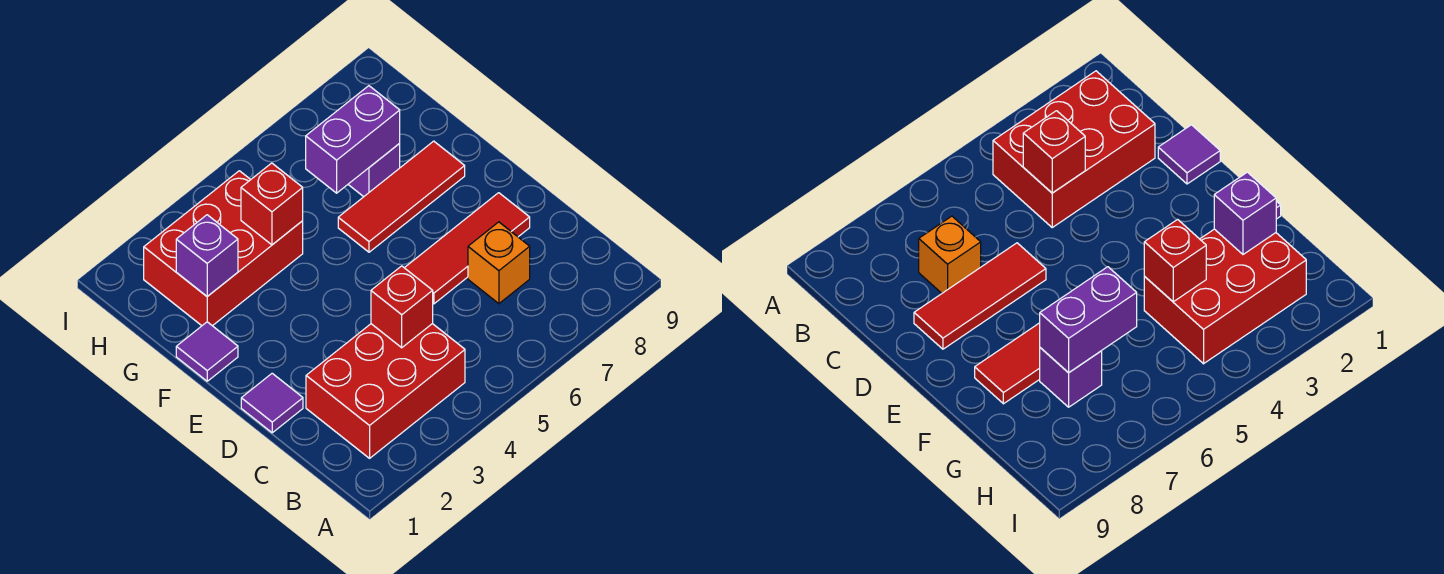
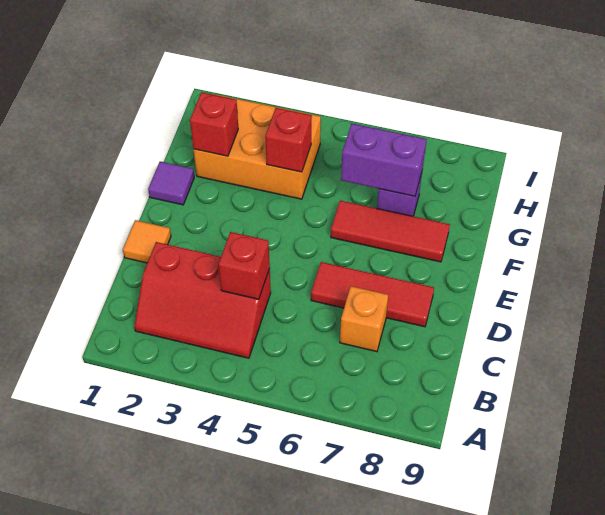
red brick B2:C4 level 1 -> red slope B2:C4 level 1 top C
purple tile D1 level 1 -> orange tile D1 level 1
red brick G2:H4 level 1 -> orange brick G2:H4 level 1
purple brick G2 level 2 -> red brick G2 level 2

